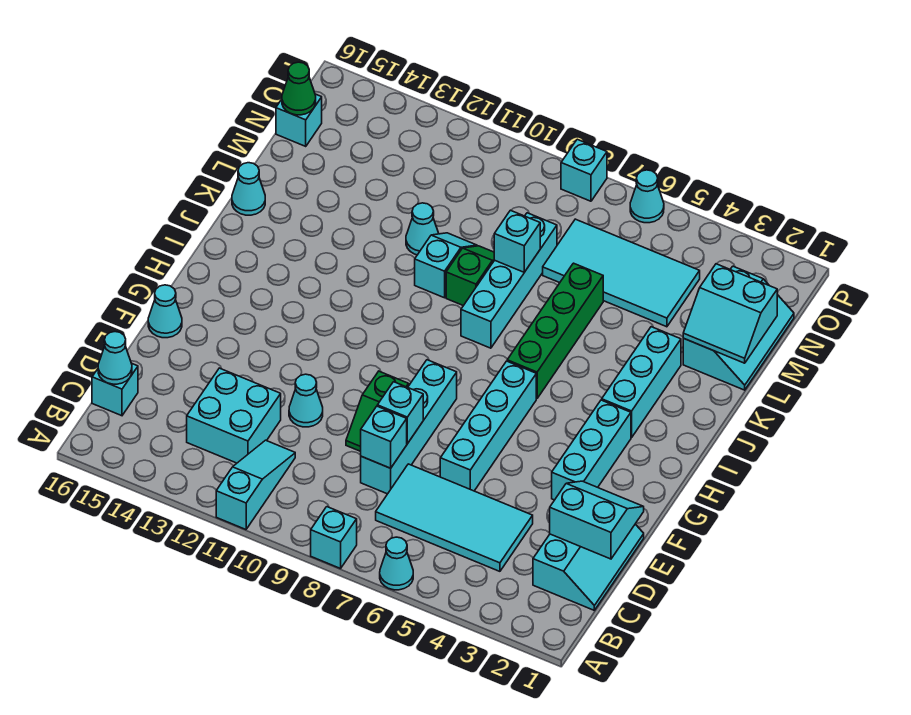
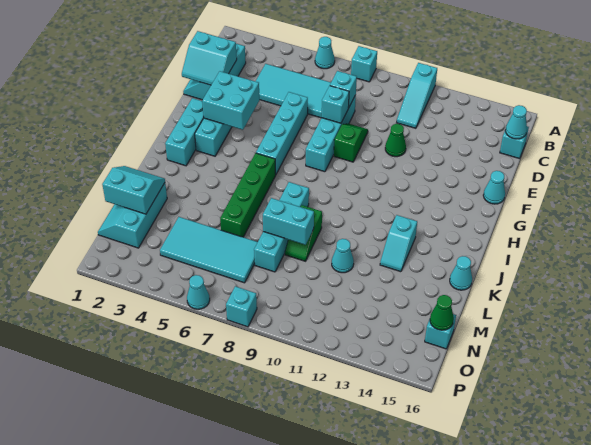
cyan brick C12:D13 level 1 -> cyan brick F3:G4 level 2
cyan cone E11 level 1 -> green cone E11 level 1
cyan brick I3:K3 level 1 -> cyan brick G2:I2 level 1
cyan slope K10:L10 level 1 top K -> cyan slope J13:K13 level 1 top J
cyan brick L8 level 2 -> cyan brick L8:L9 level 2

